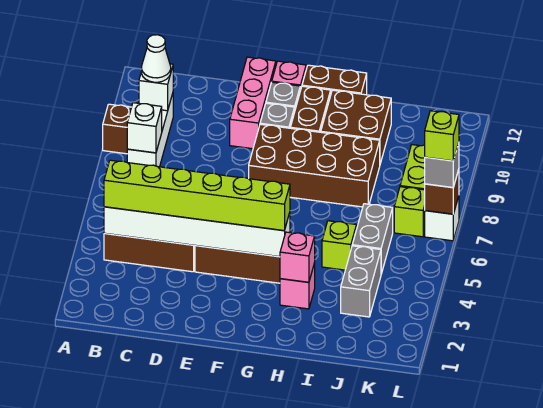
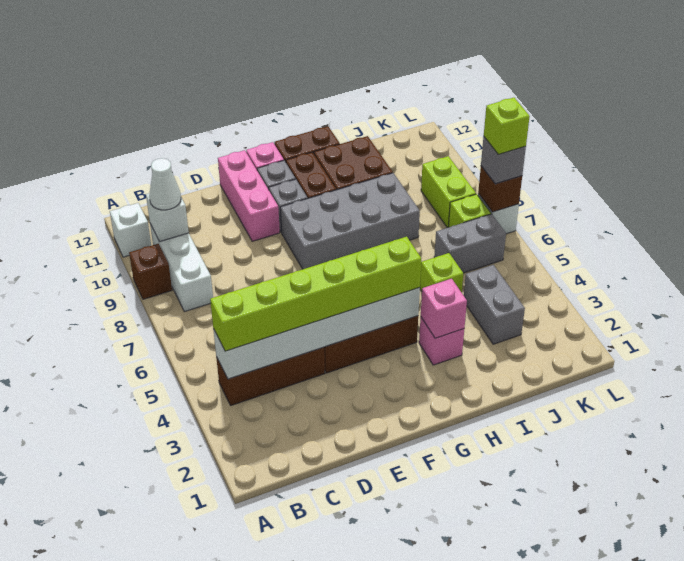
white brick B8 level 2 -> white brick A11 level 1
brown brick F8:I9 level 1 -> grey brick F8:I9 level 1
grey brick J5:J6 level 1 -> grey brick J6:K6 level 1

